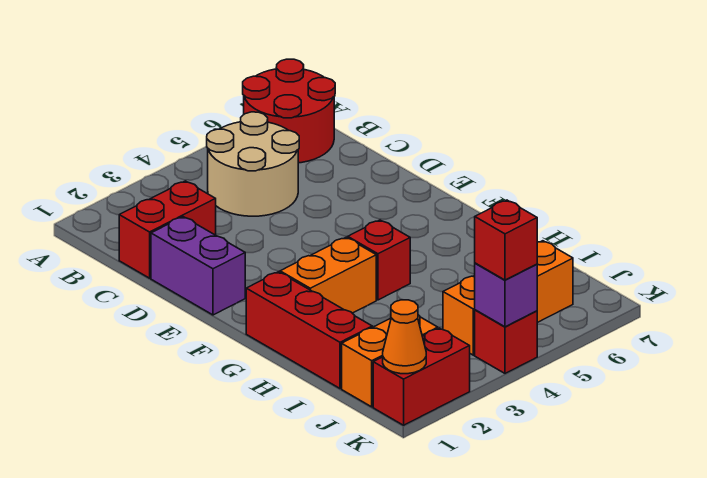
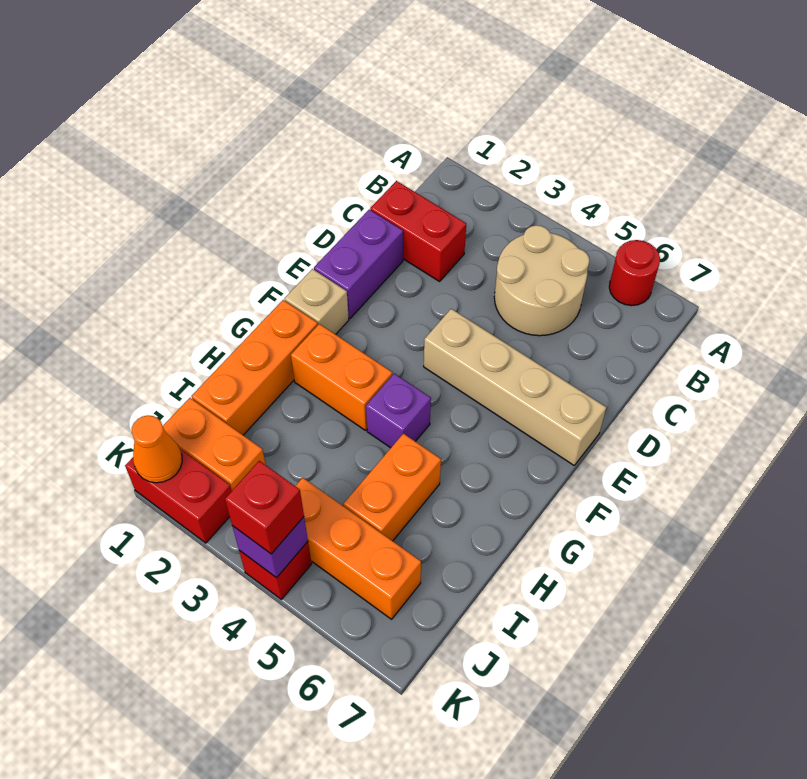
red round brick A6:B7 level 1 -> red round brick A6 level 1
none -> tan brick E4:E7 level 1
none -> tan brick F1 level 1
red brick G1:I1 level 1 -> orange brick G1:I1 level 1
red brick G4 level 1 -> purple brick G4 level 1
none -> orange brick H5:I5 level 1

